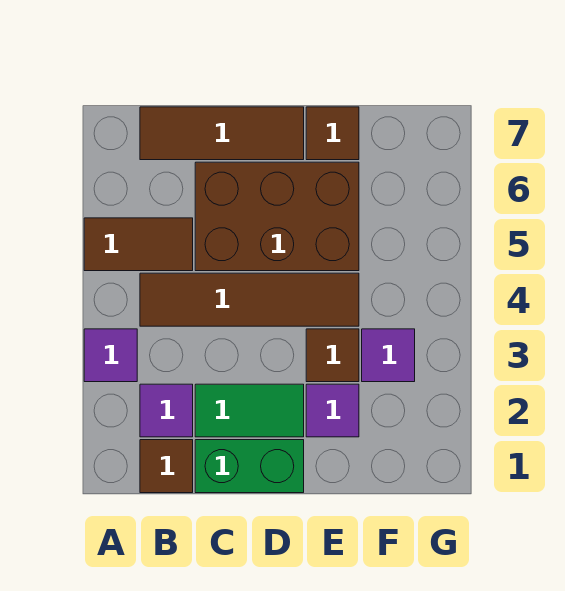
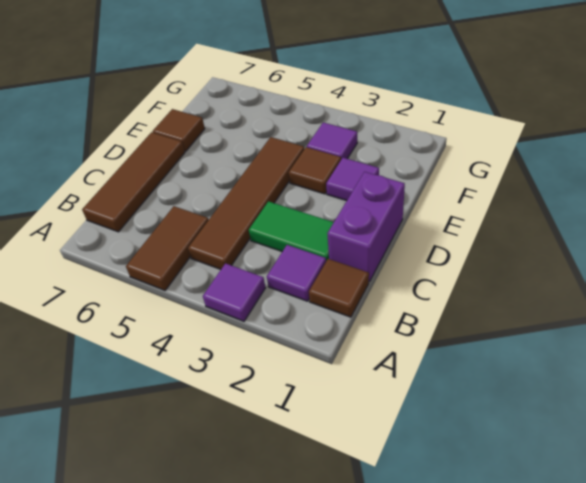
green brick C1:D1 level 1 -> purple brick C1:D1 level 1
green tile C2:D2 level 1 -> green tile C2:C3 level 1
brown brick C5:E6 level 1 -> none

